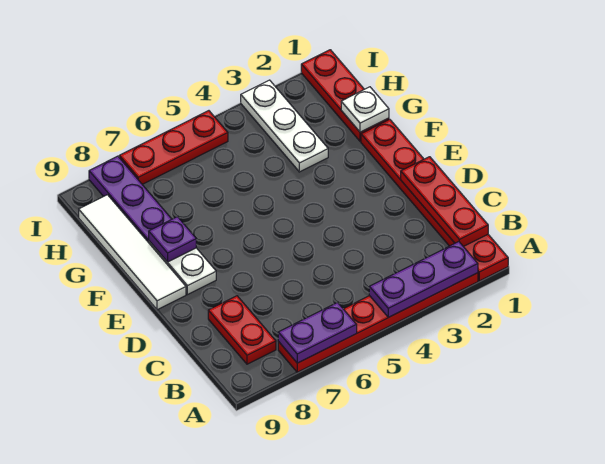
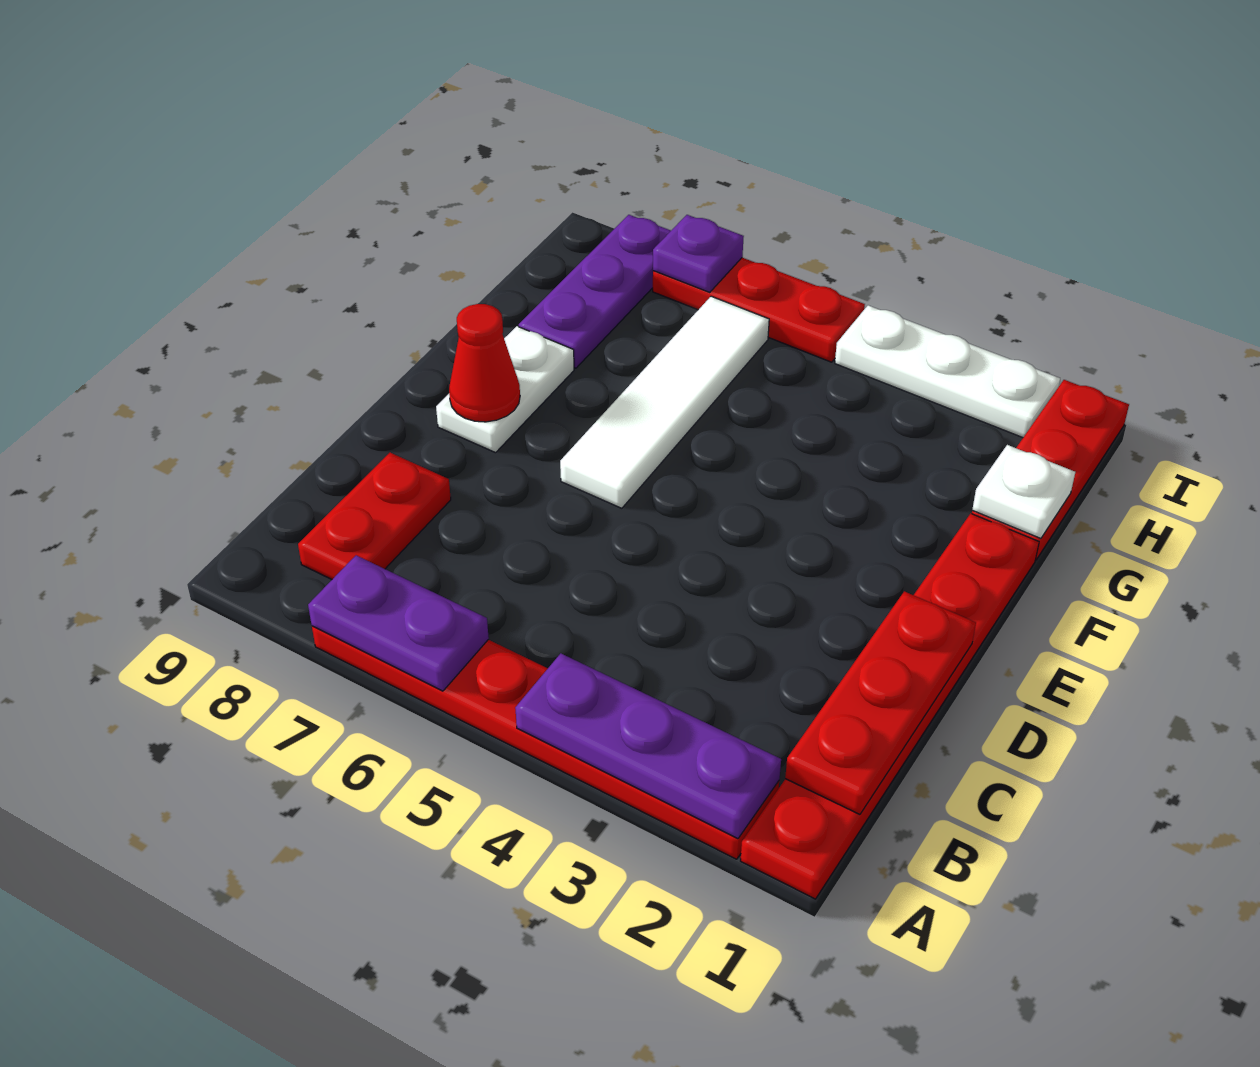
none -> red cone E8 level 2
white tile E9:H9 level 1 -> white tile E6:H6 level 1
purple plate F8 level 2 -> purple plate I7 level 2
white plate G3:I3 level 1 -> white plate I2:I4 level 1

